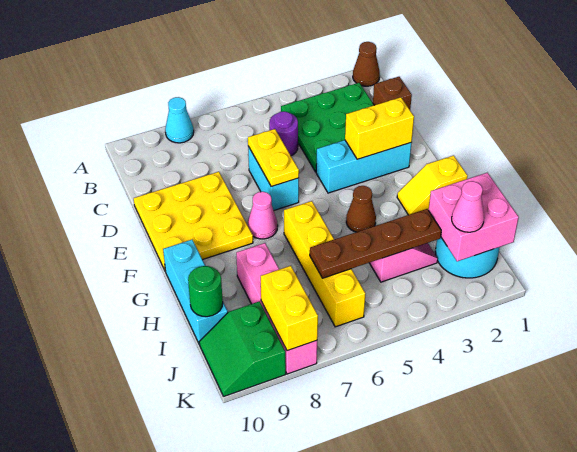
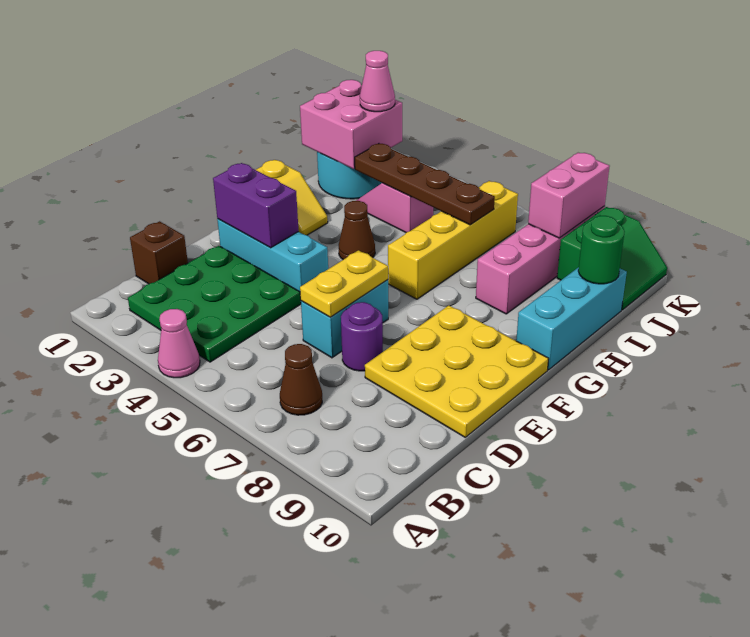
brown cone A1 level 1 -> brown cone B7 level 1
cyan cone A8 level 1 -> none
purple round brick C5 level 1 -> purple round brick D7 level 1
yellow brick E2:E3 level 2 -> purple brick E2:E3 level 2
pink cone F7 level 1 -> pink cone A4 level 1
yellow brick J8:K8 level 2 -> pink brick J8:K8 level 2

